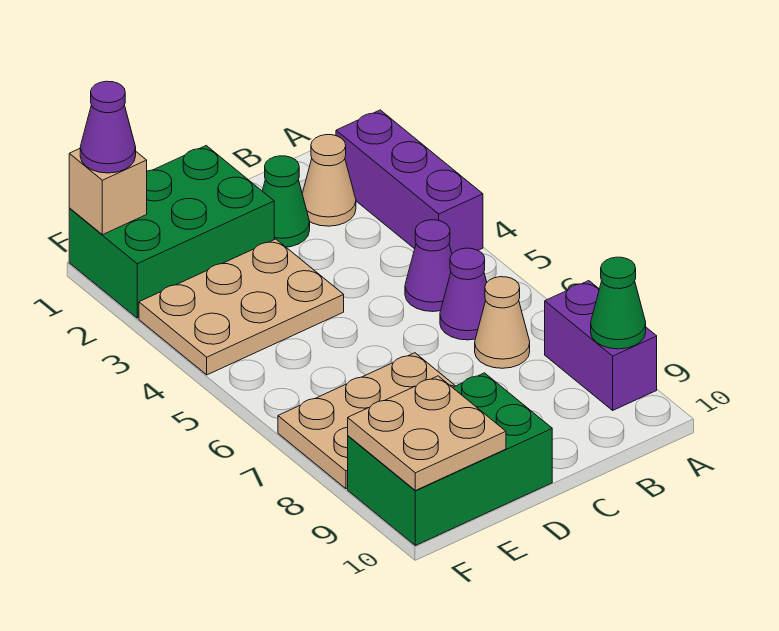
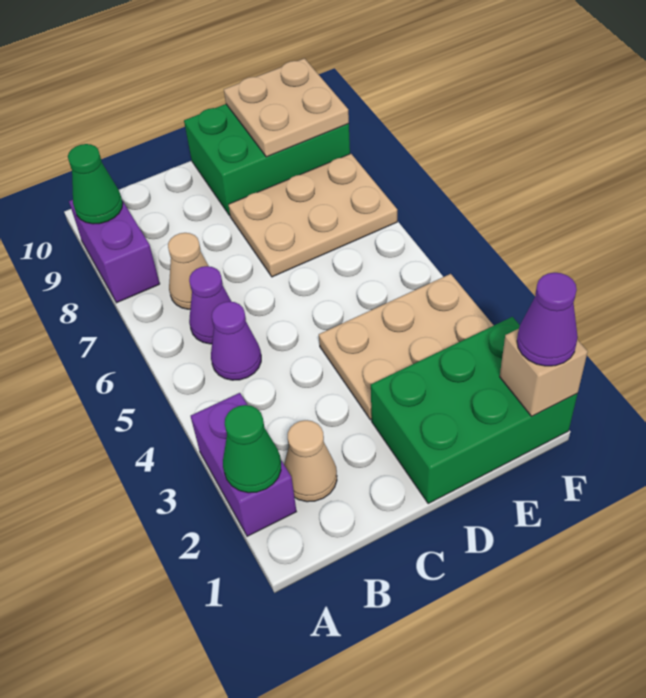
purple brick A2:A4 level 1 -> purple brick A2:A3 level 1
green cone C2 level 1 -> green cone A2 level 2

